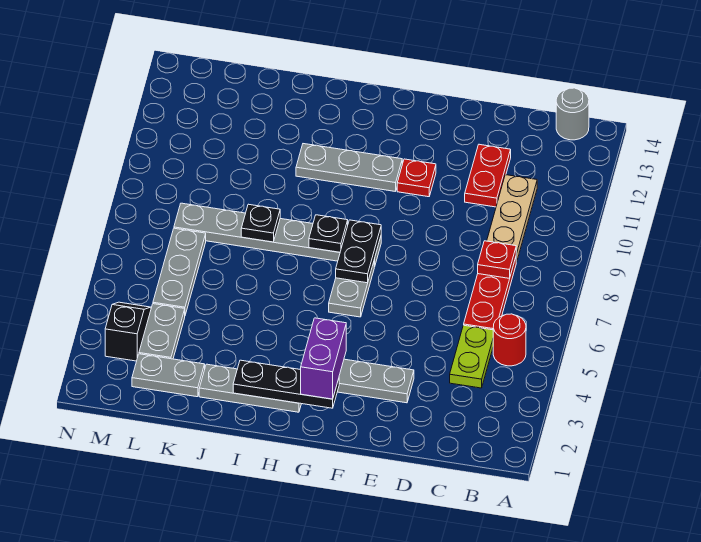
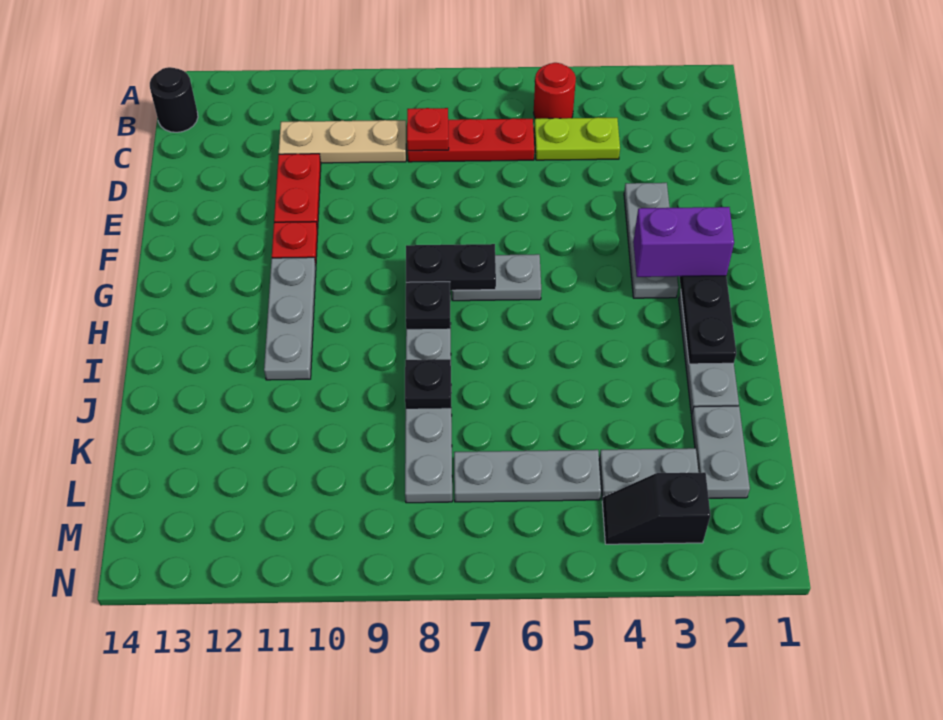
grey round brick B14 level 1 -> black round brick B14 level 1
red plate D11:D12 level 1 -> red plate D11:E11 level 1

